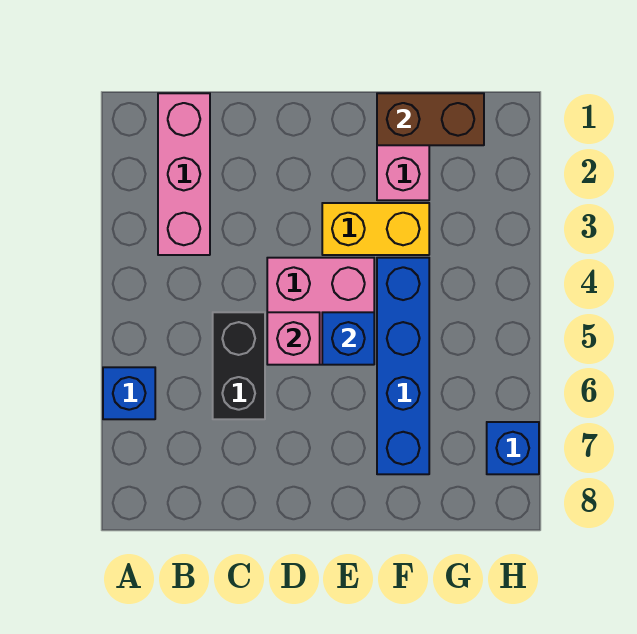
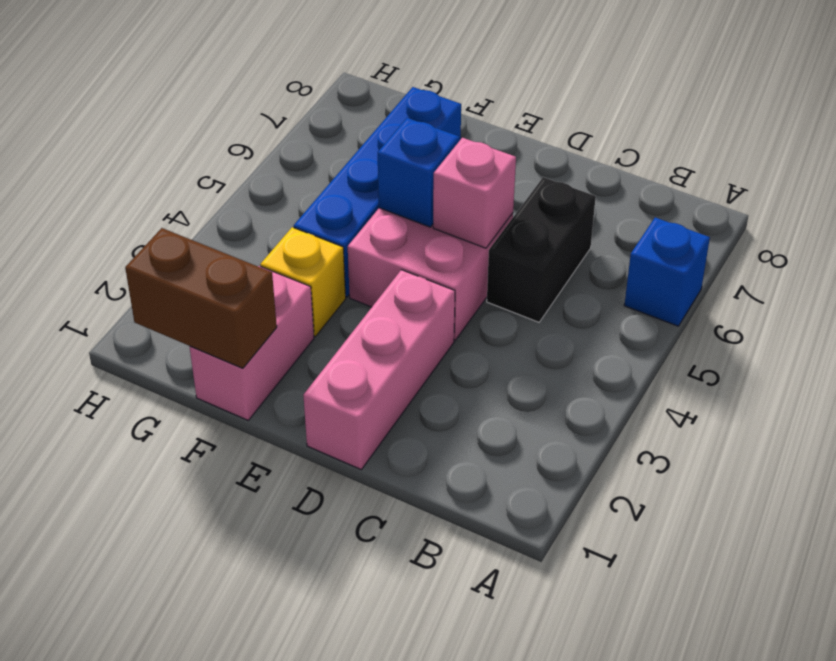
pink brick B1:B3 level 1 -> pink brick D1:D3 level 1
yellow brick E3:F3 level 1 -> yellow brick F3 level 1
blue brick H7 level 1 -> none

